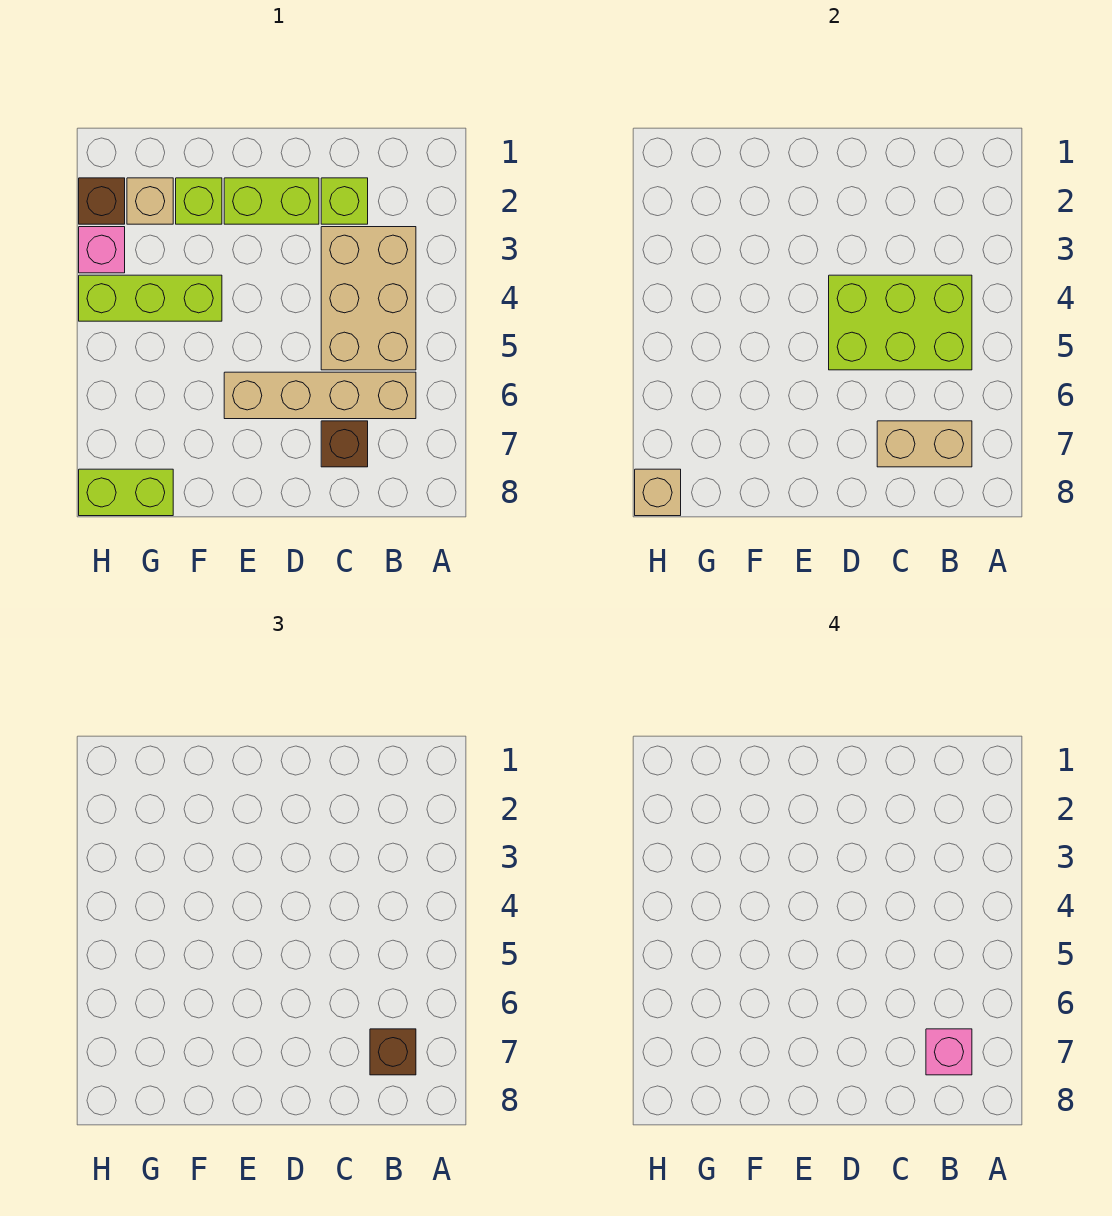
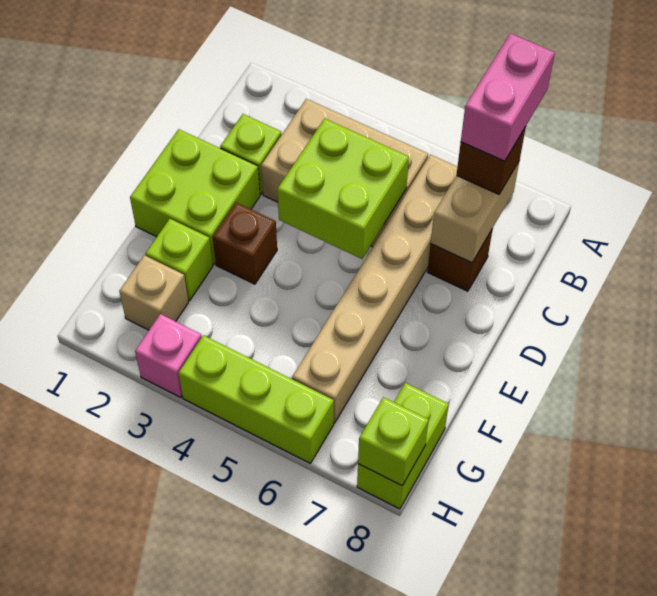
lime brick B4:D5 level 2 -> lime brick C4:D5 level 2
tan brick B6:E6 level 1 -> tan brick B6:G6 level 1
pink brick B7 level 4 -> pink brick A7:B7 level 4
lime brick D2:E2 level 1 -> lime brick D1:E2 level 1
lime brick F4:H4 level 1 -> lime brick H4:H6 level 1
brown brick H2 level 1 -> brown brick E3 level 1
tan brick H8 level 2 -> lime brick H8 level 2

